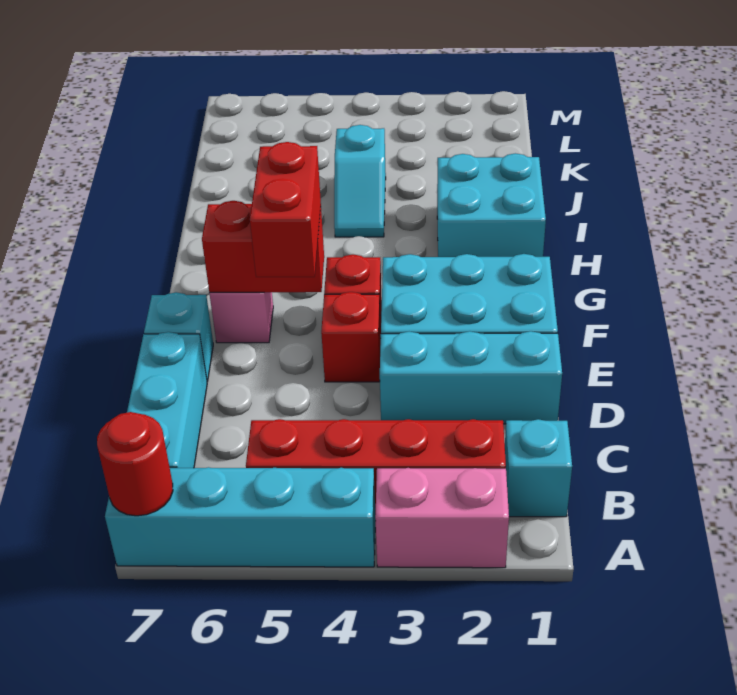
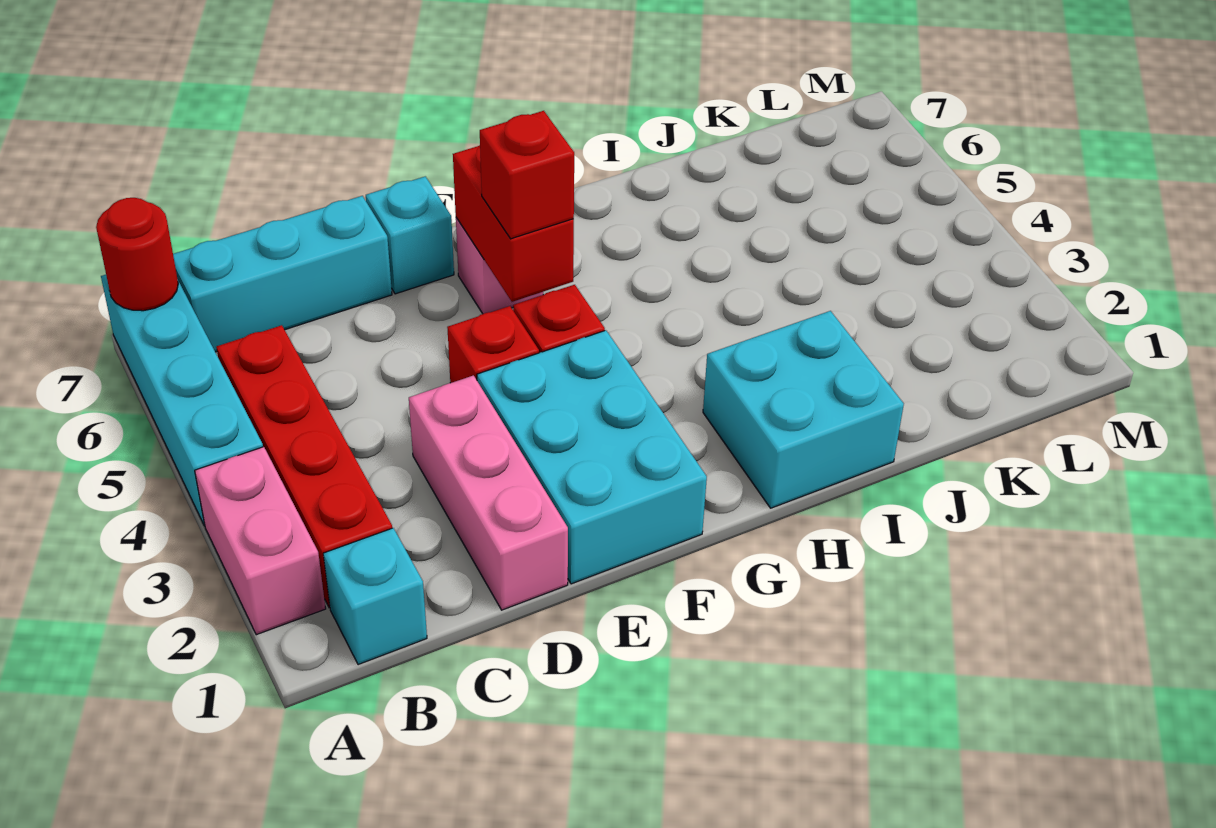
cyan brick D1:D3 level 1 -> pink brick D1:D3 level 1
red brick E5:F5 level 3 -> red brick F5 level 3
cyan slope I4:J4 level 1 top J -> none

